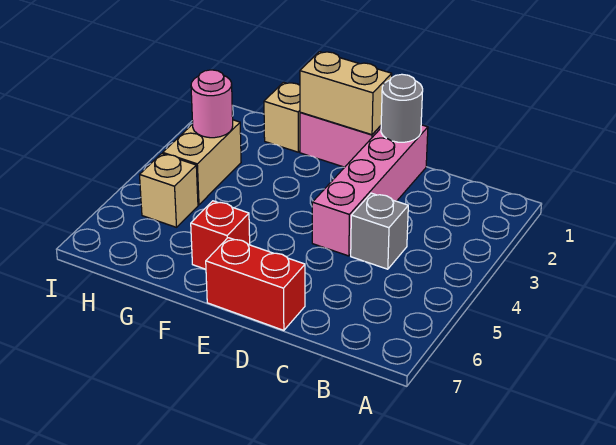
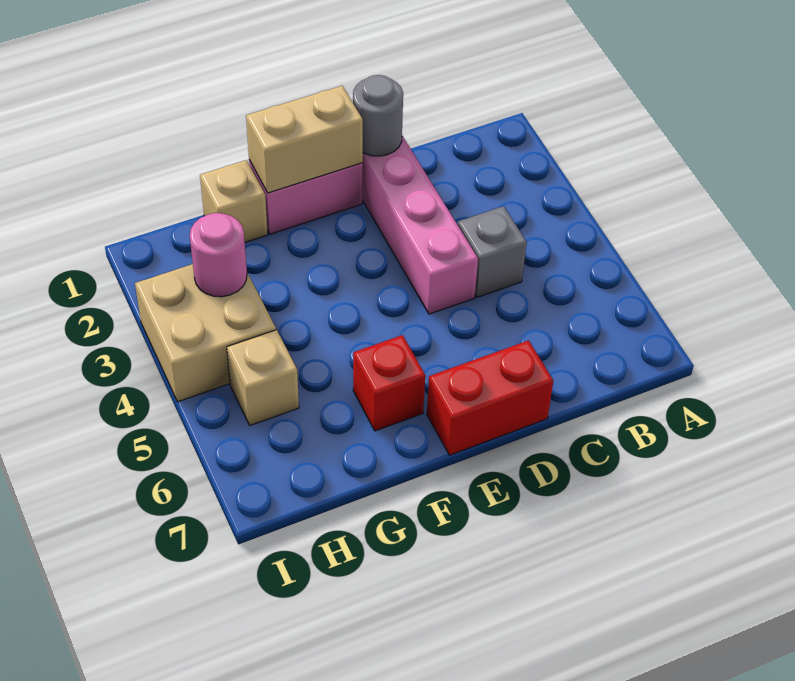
tan brick H3:H4 level 1 -> tan brick H3:I4 level 1

